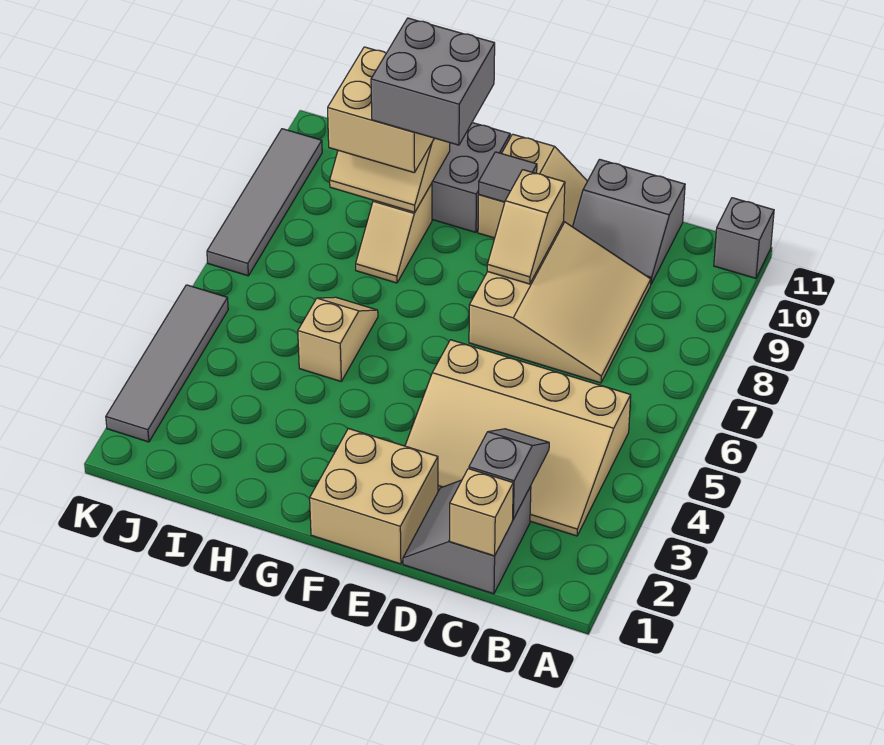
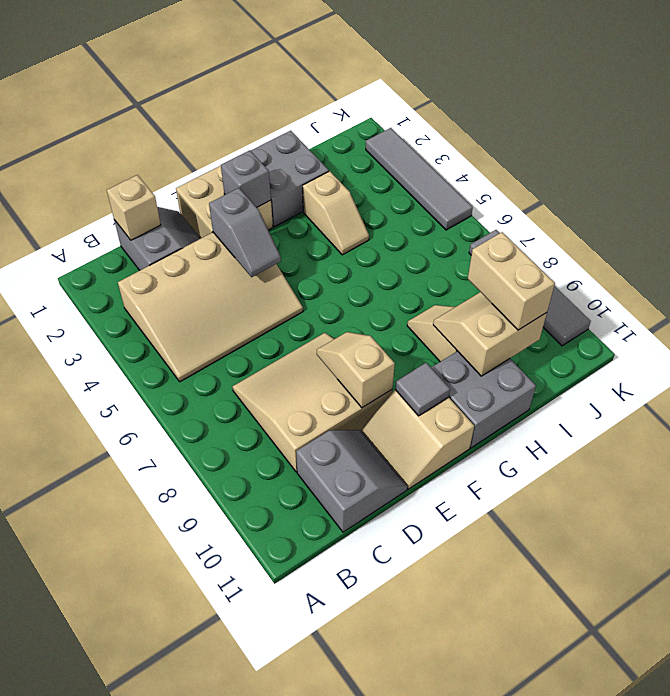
grey brick A11 level 1 -> grey brick F2 level 2
tan slope B3:E5 level 1 top 5 -> tan slope B3:E5 level 1 top 3
grey slope C2:C3 level 2 top 2 -> grey slope E3:E4 level 2 top 3
tan slope C7:E9 level 1 top E -> tan slope C7:E9 level 1 top 9
grey slope C10:D11 level 1 top 11 -> grey slope C10:D11 level 1 top C
grey brick G9:H10 level 4 -> grey brick G1:H2 level 1
tan slope H5:H6 level 1 top 5 -> tan slope H3:H4 level 1 top 3
tan brick H9:I10 level 3 -> tan brick I9:I10 level 3

